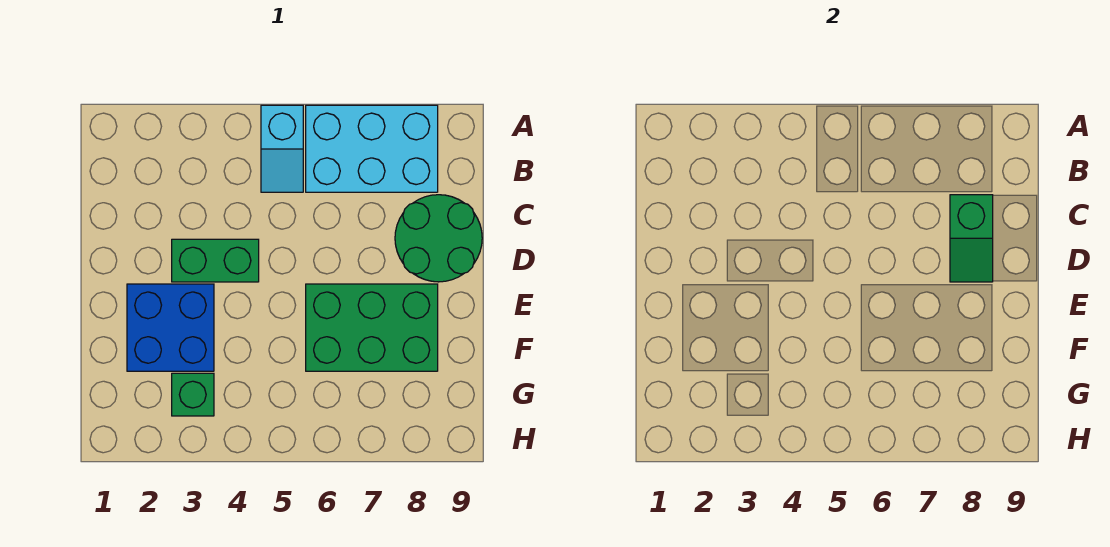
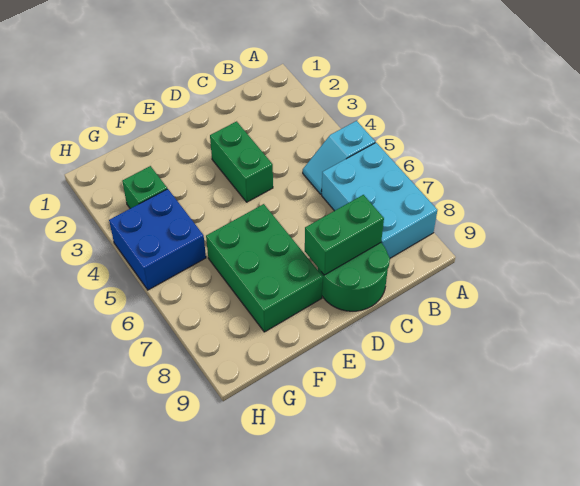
green slope C8:D8 level 2 top C -> green brick C8:D8 level 2
blue brick E2:F3 level 1 -> blue brick G4:H5 level 1

